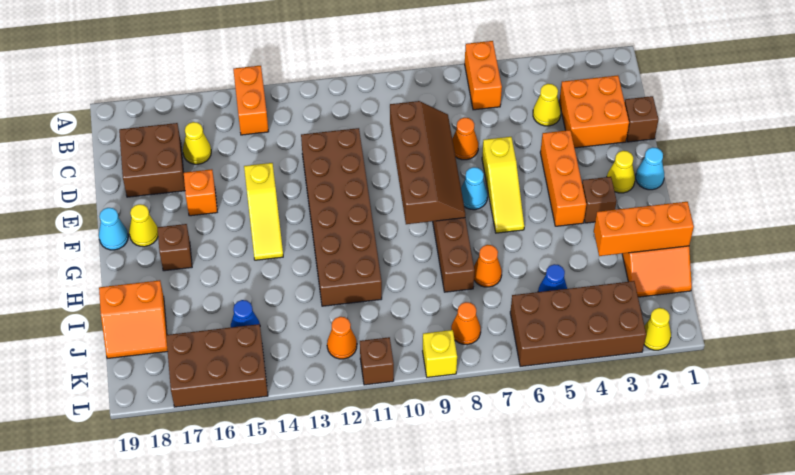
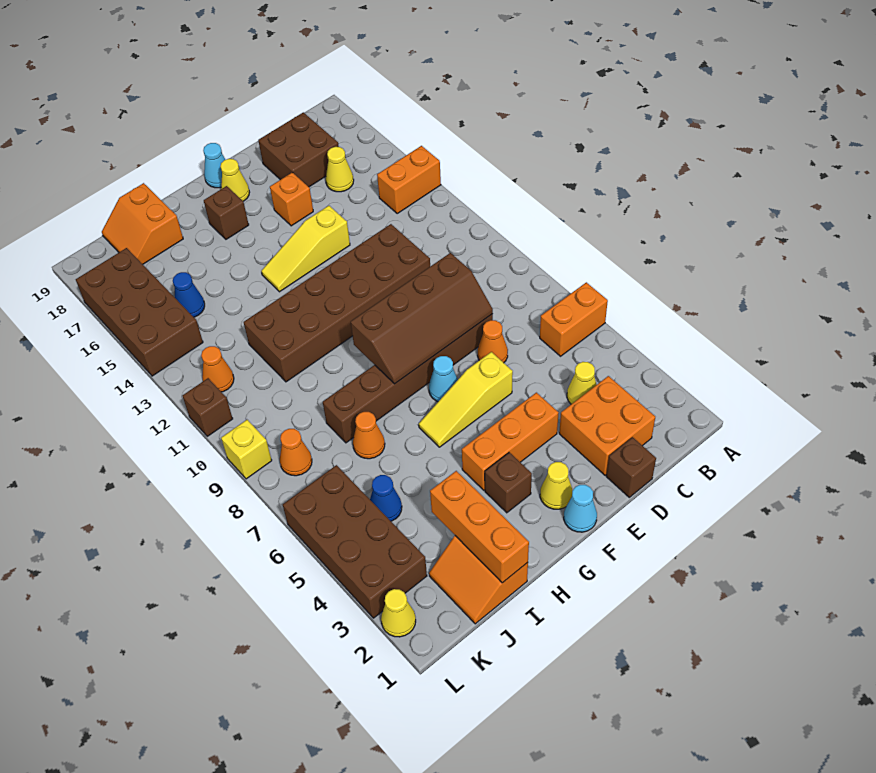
brown brick K15:L17 level 1 -> brown brick K14:L17 level 1

